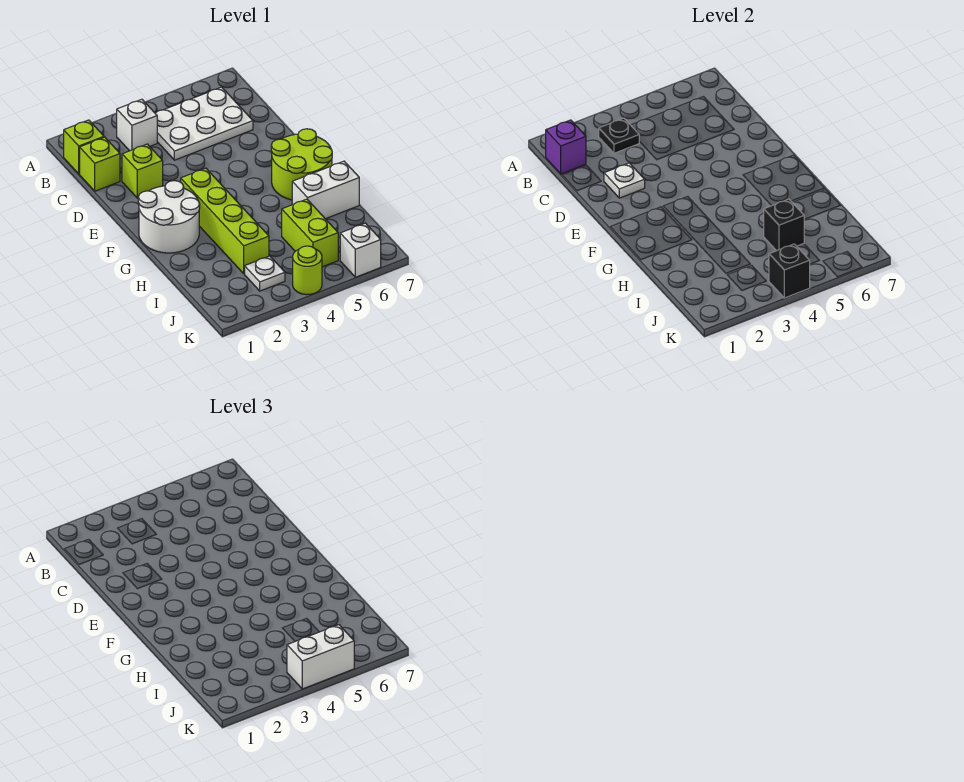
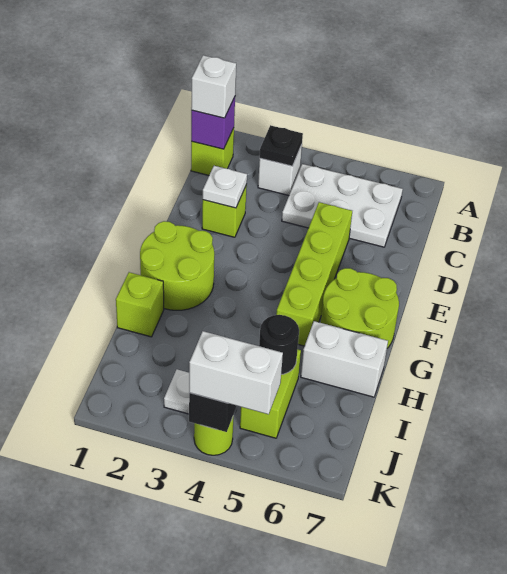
lime brick C1 level 1 -> lime brick H1 level 1
white round brick F1:G2 level 1 -> lime round brick F1:G2 level 1
lime brick F3:I3 level 1 -> lime brick D5:G5 level 1
black brick I5 level 2 -> black round brick I5 level 2
white brick K6 level 1 -> white brick B1 level 3

